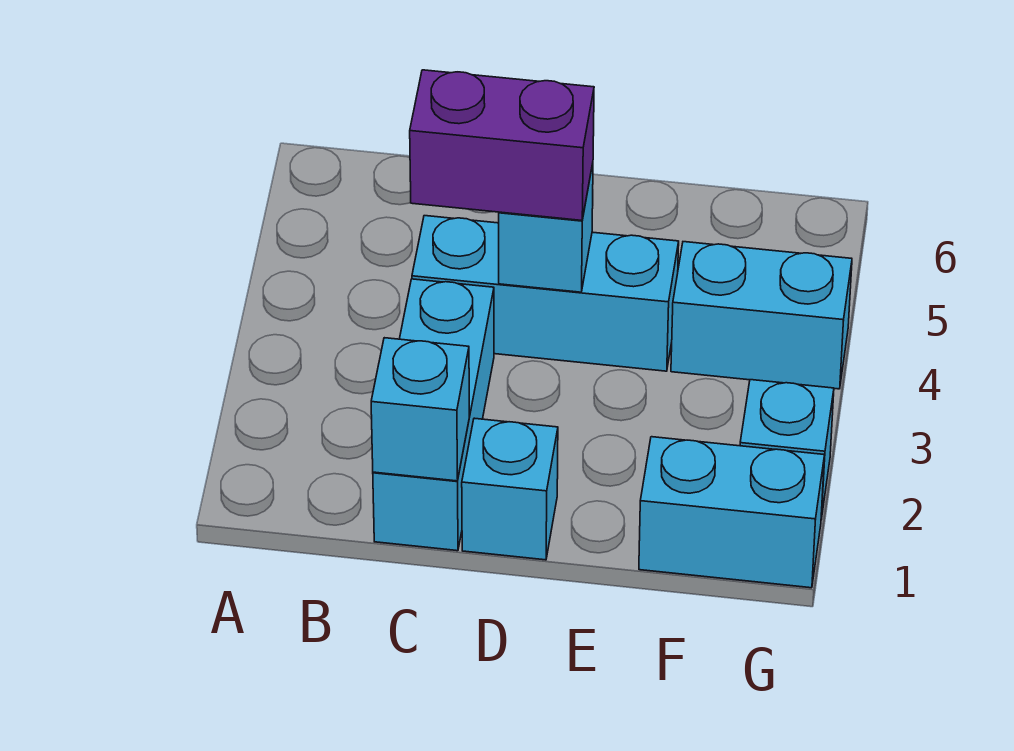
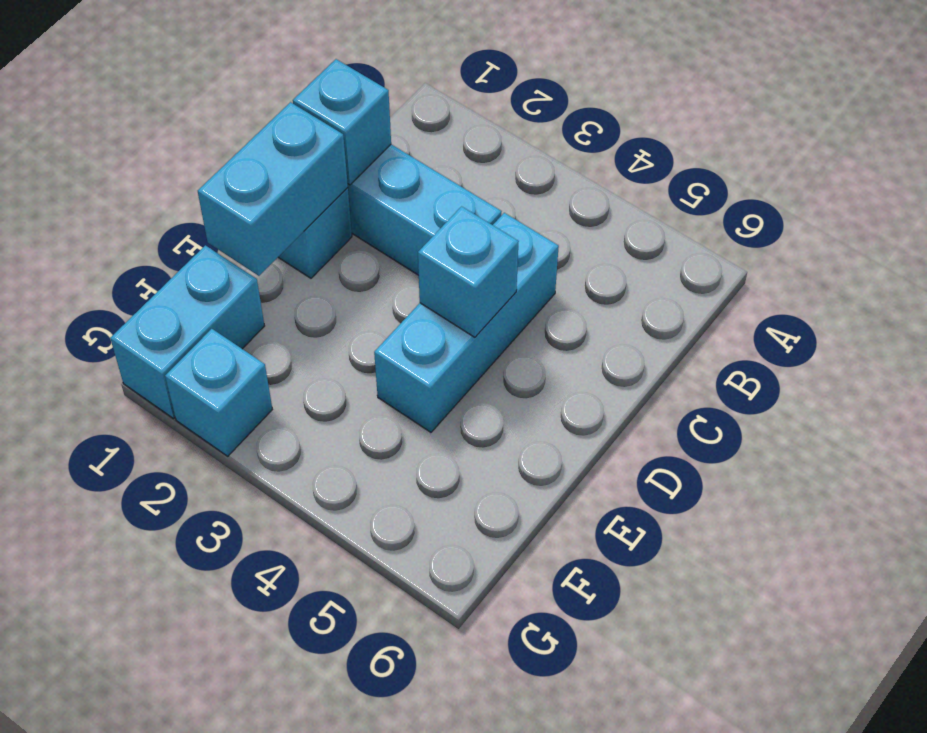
purple brick C4:D4 level 3 -> none
cyan brick F4:G4 level 1 -> cyan brick D1:E1 level 2

